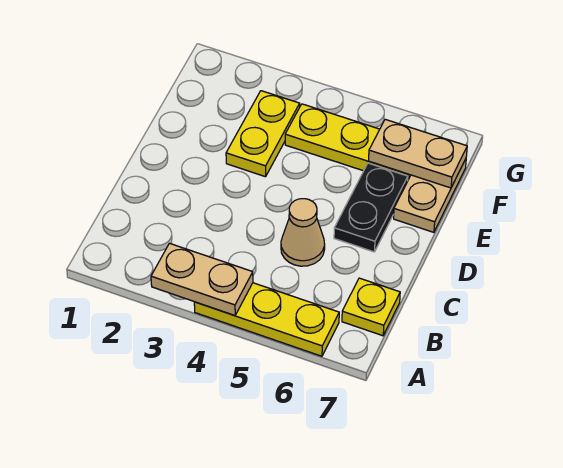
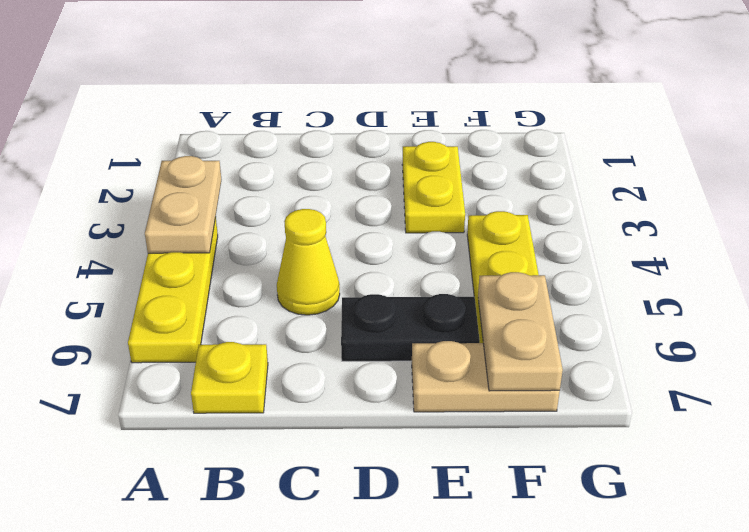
tan cone C5 level 1 -> yellow cone C5 level 1
yellow plate E3:F3 level 1 -> yellow plate E2:E3 level 1

